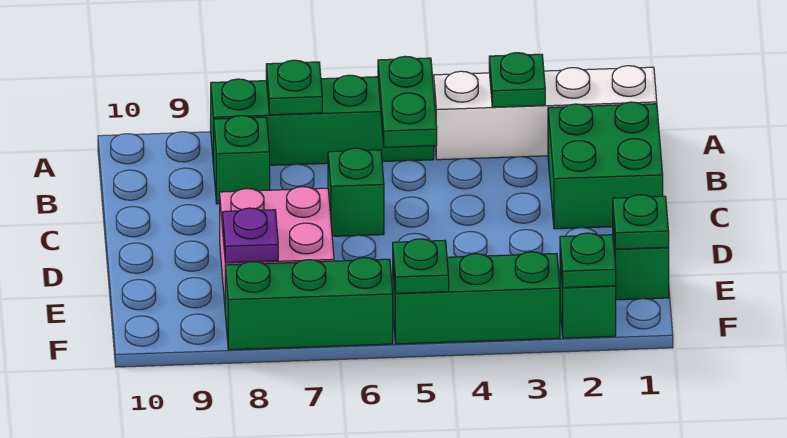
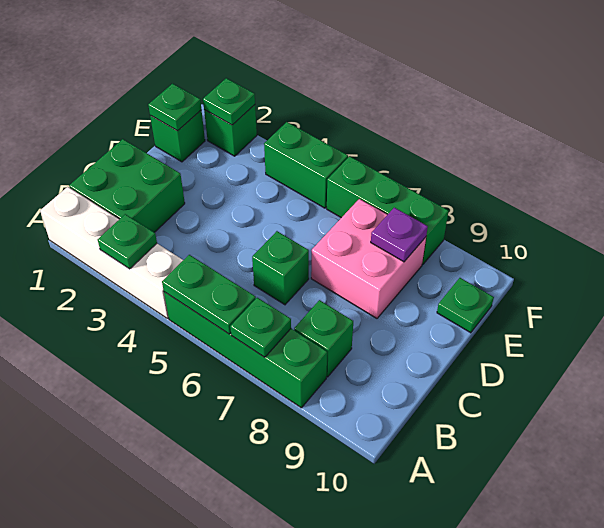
green plate A5:B5 level 2 -> green plate A5:A6 level 2
green brick F3:F5 level 1 -> green brick F4:F5 level 1
green plate F5 level 2 -> green plate E10 level 1

